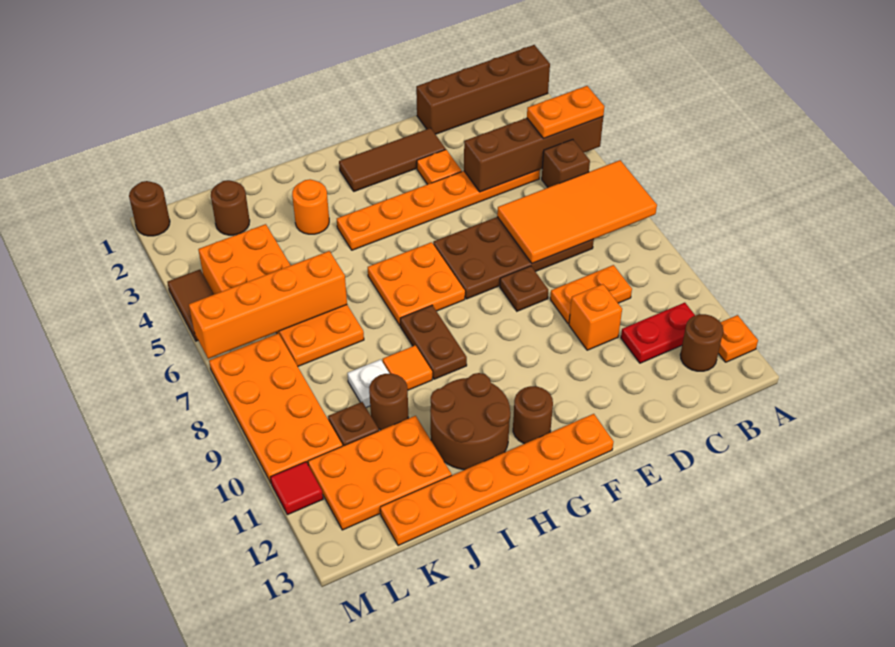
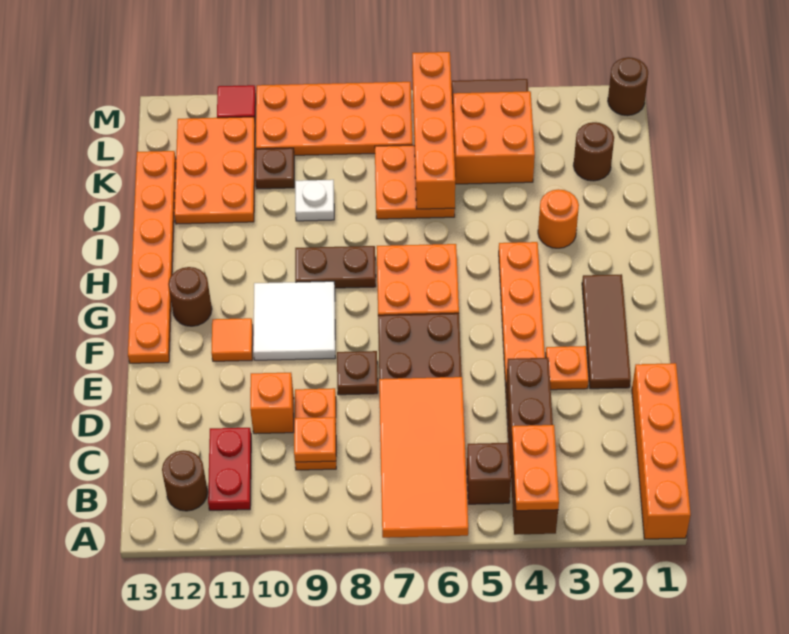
brown brick A1:D1 level 1 -> orange brick A1:D1 level 1
orange plate A12 level 1 -> orange plate C9 level 2
none -> white tile F9:G10 level 1
brown round brick H11:I12 level 1 -> none
orange tile I9 level 1 -> orange tile F11 level 1
brown round brick J10 level 1 -> none

